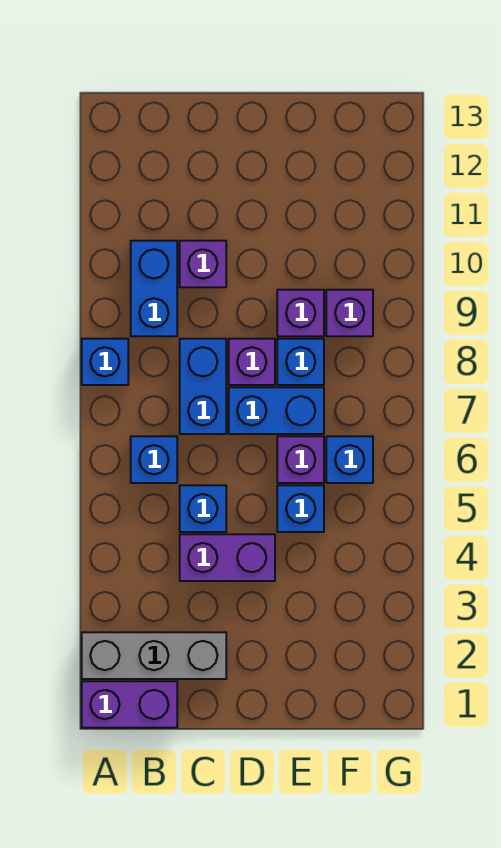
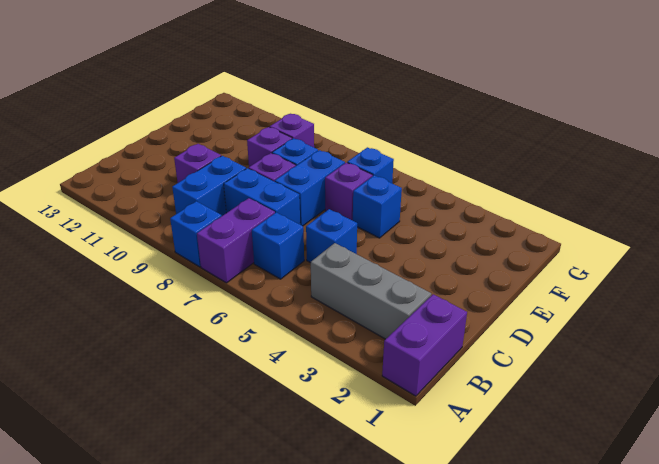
grey brick A2:C2 level 1 -> grey brick B2:B4 level 1
blue brick B9:B10 level 1 -> blue brick B9:C9 level 1
purple brick C4:D4 level 1 -> purple brick A7:B7 level 1

